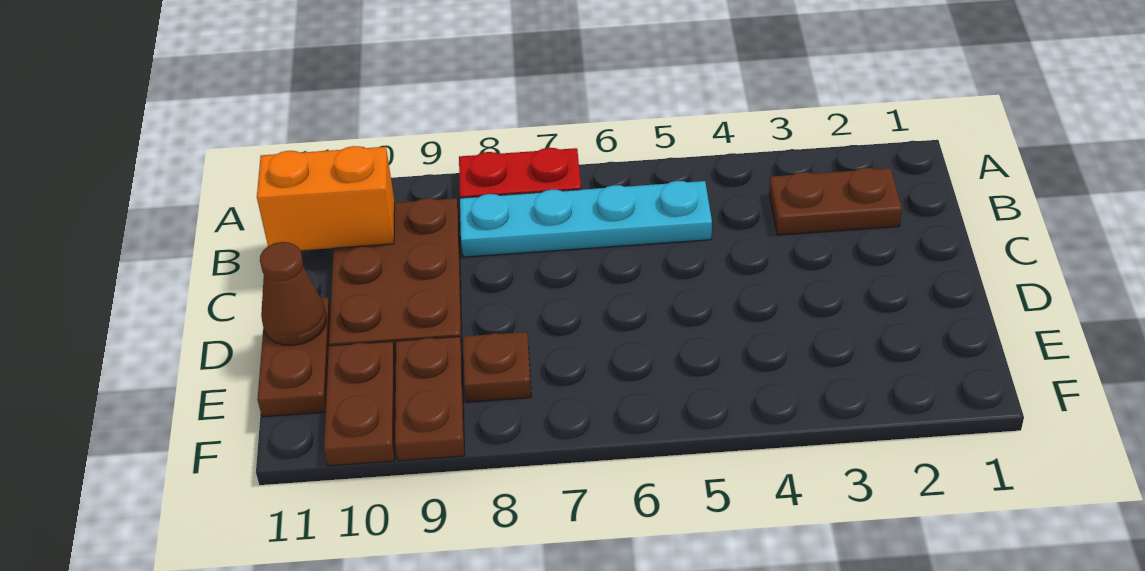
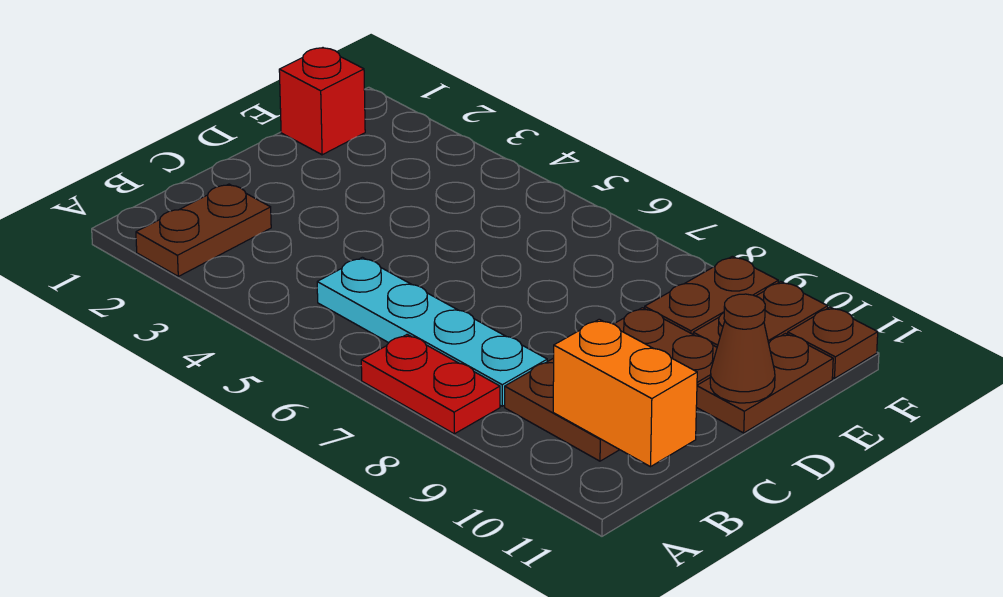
brown plate B2:B3 level 1 -> brown plate A2:B2 level 1
none -> red brick E1 level 1
brown plate E8 level 1 -> brown plate F11 level 1

